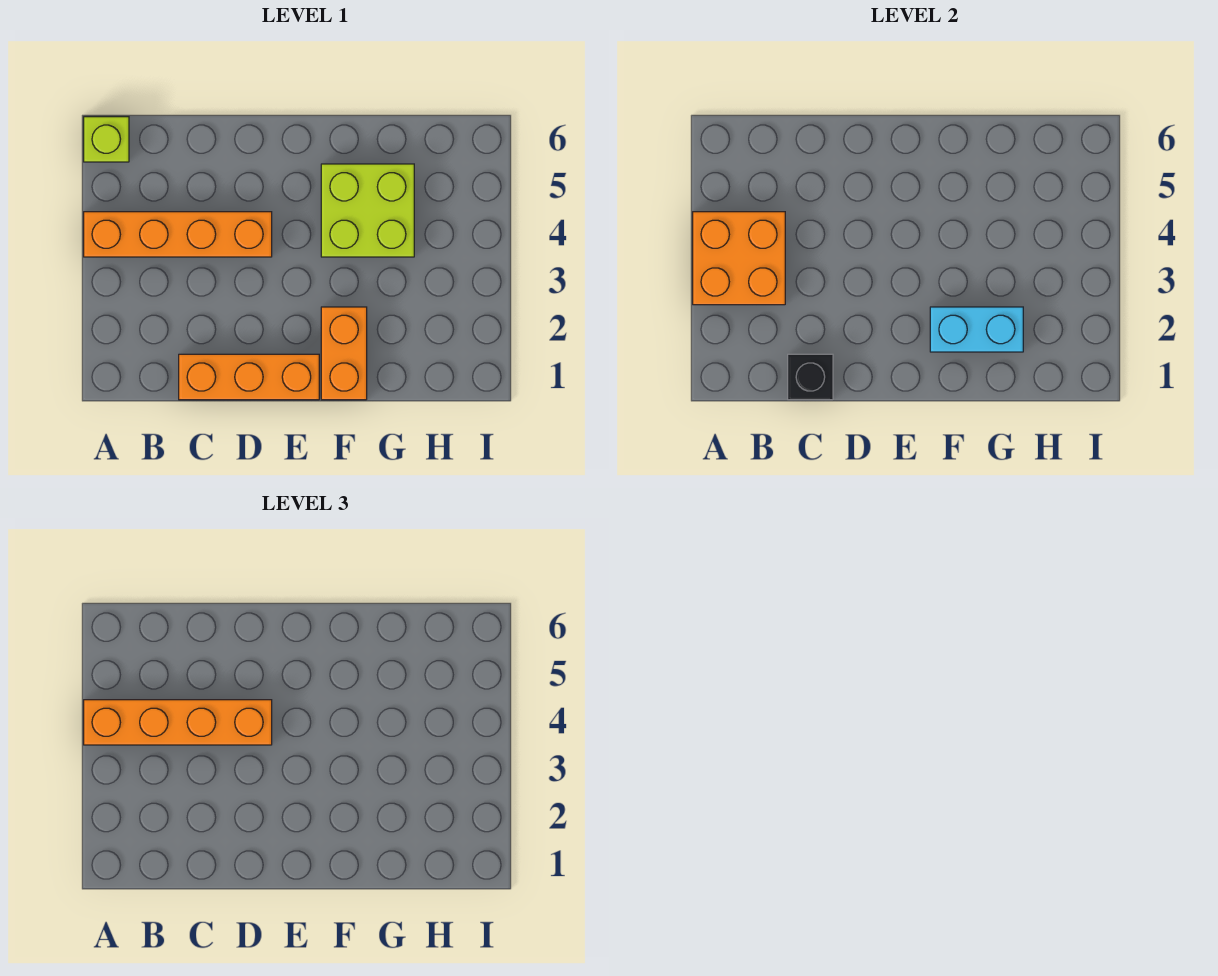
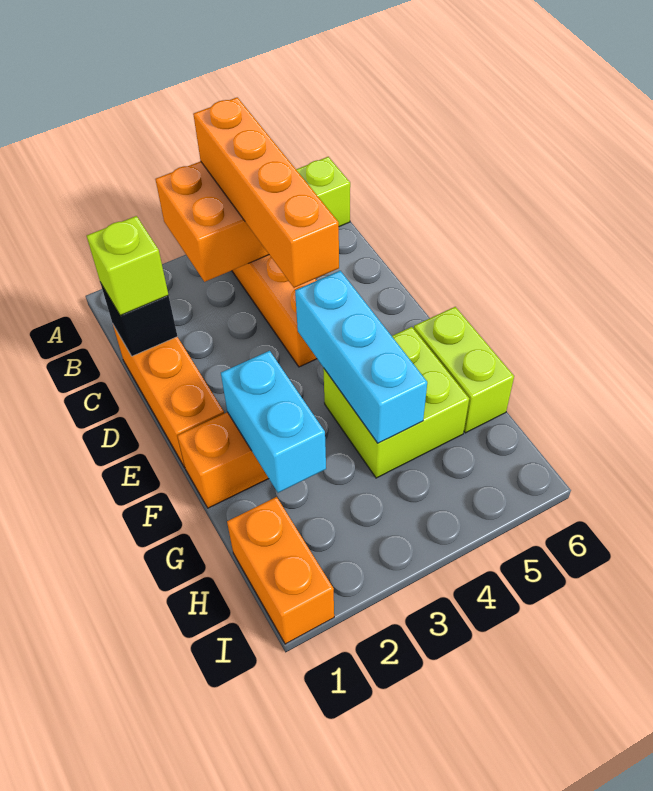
none -> lime brick C1 level 3
none -> cyan brick E4:G4 level 2
none -> lime brick F6:G6 level 1
none -> orange brick H1:I1 level 1

